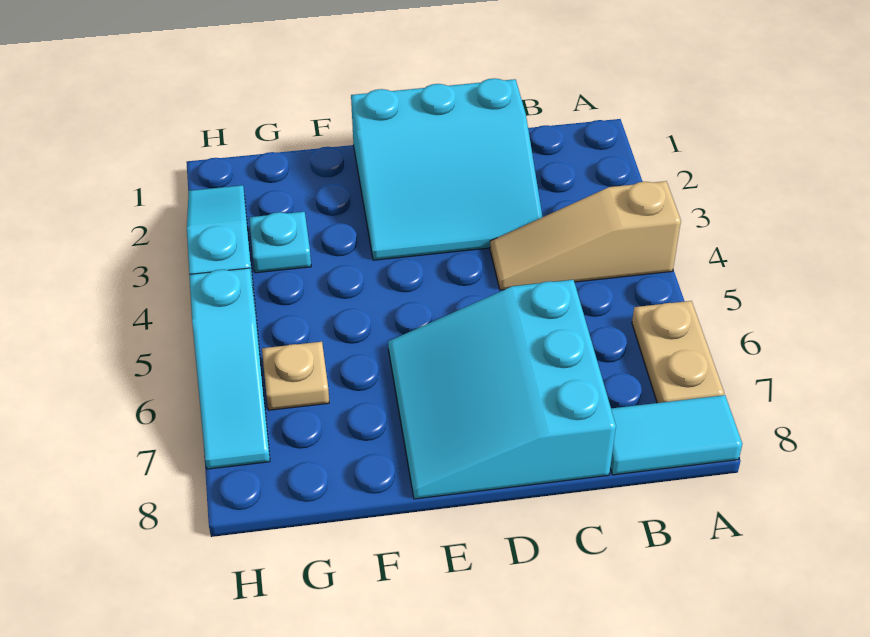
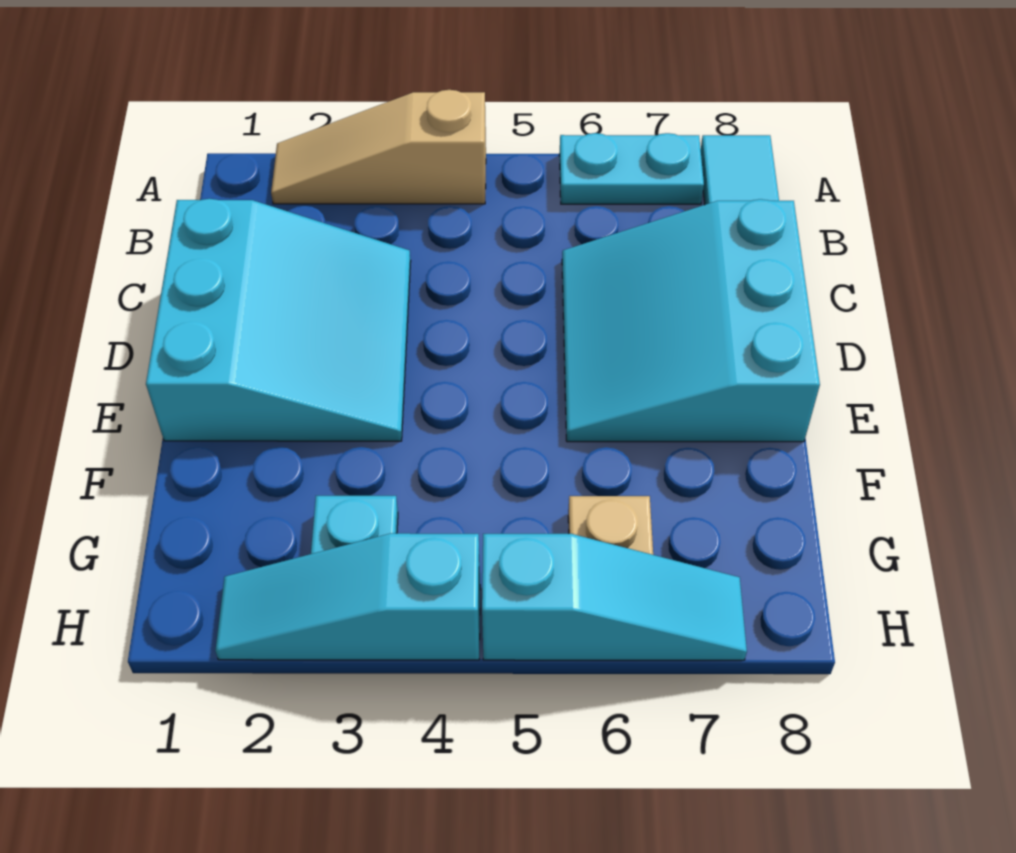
tan slope A4:C4 level 1 top A -> tan slope A2:A4 level 1 top 4
tan plate A6:A7 level 1 -> cyan plate A6:A7 level 1
cyan slope C6:E8 level 1 top C -> cyan slope C6:E8 level 1 top 8

